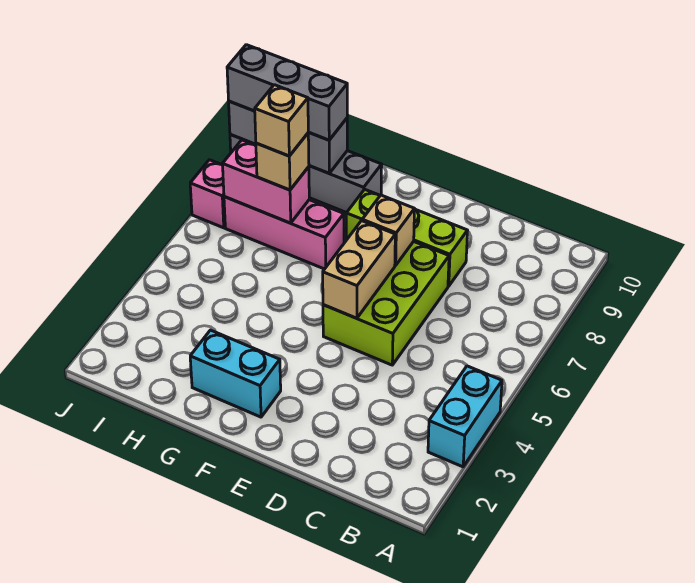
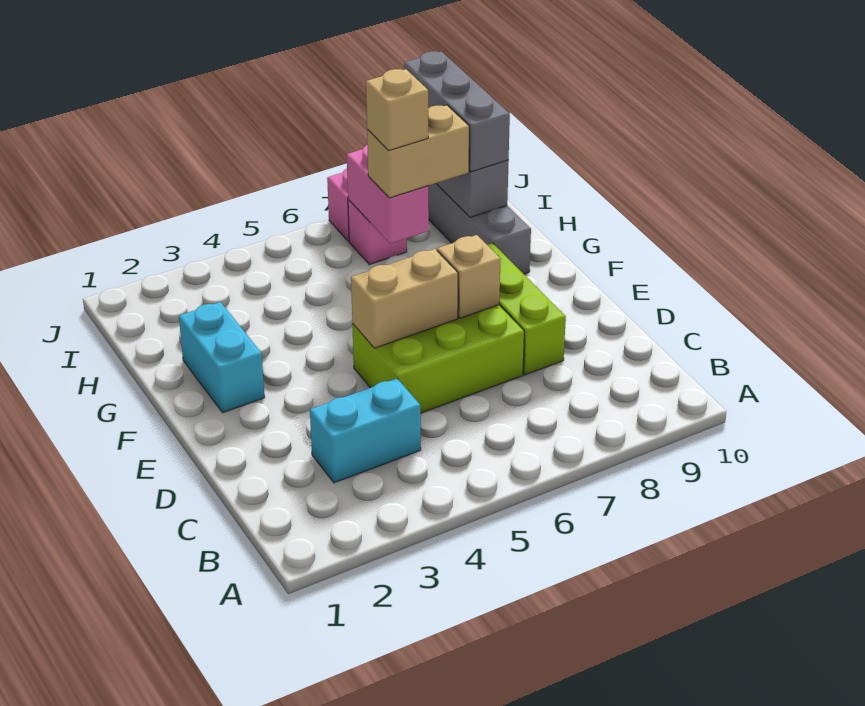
cyan brick A3:A4 level 1 -> cyan brick C3:C4 level 1
pink brick G7:I7 level 1 -> pink brick I7 level 1
tan brick H7 level 3 -> tan brick H7:H8 level 3

